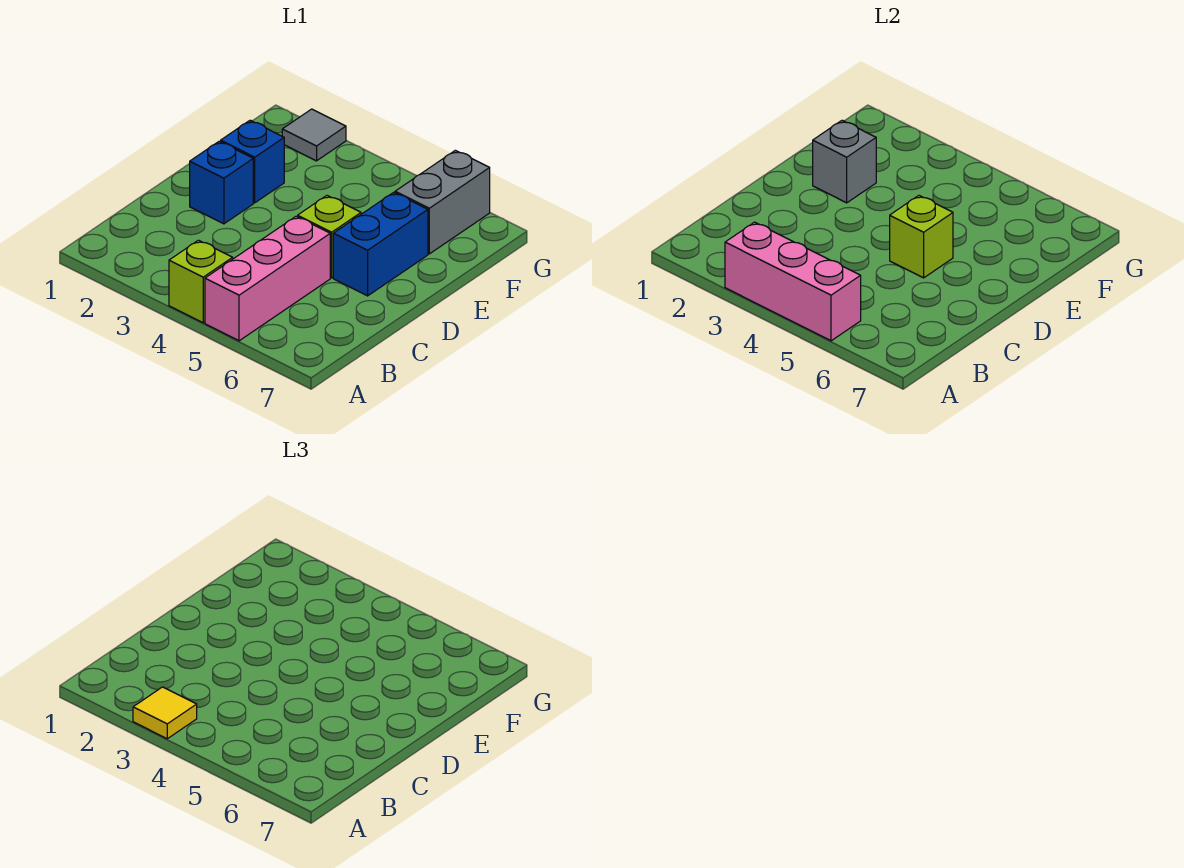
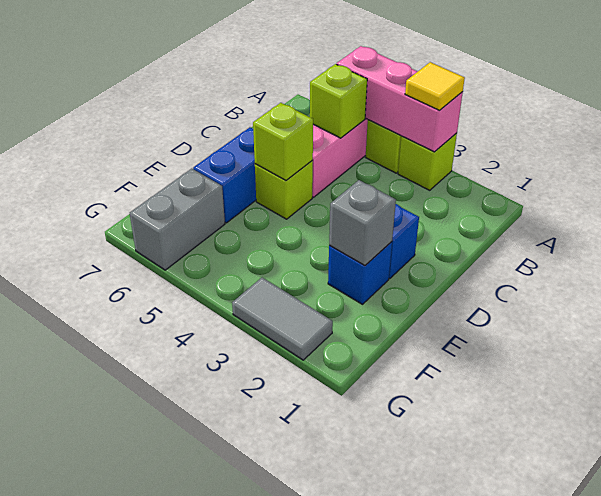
none -> lime brick A3 level 1
none -> lime brick B5 level 2
grey tile G2 level 1 -> grey tile G2:G3 level 1

